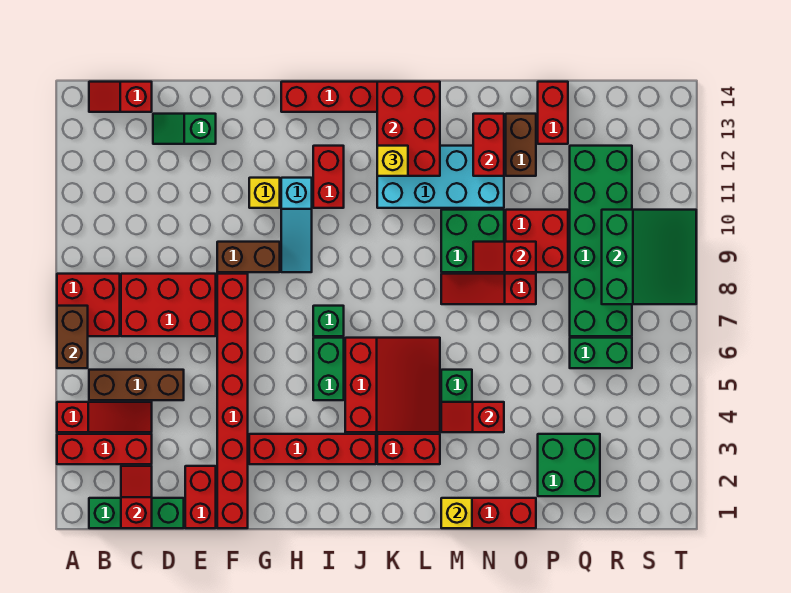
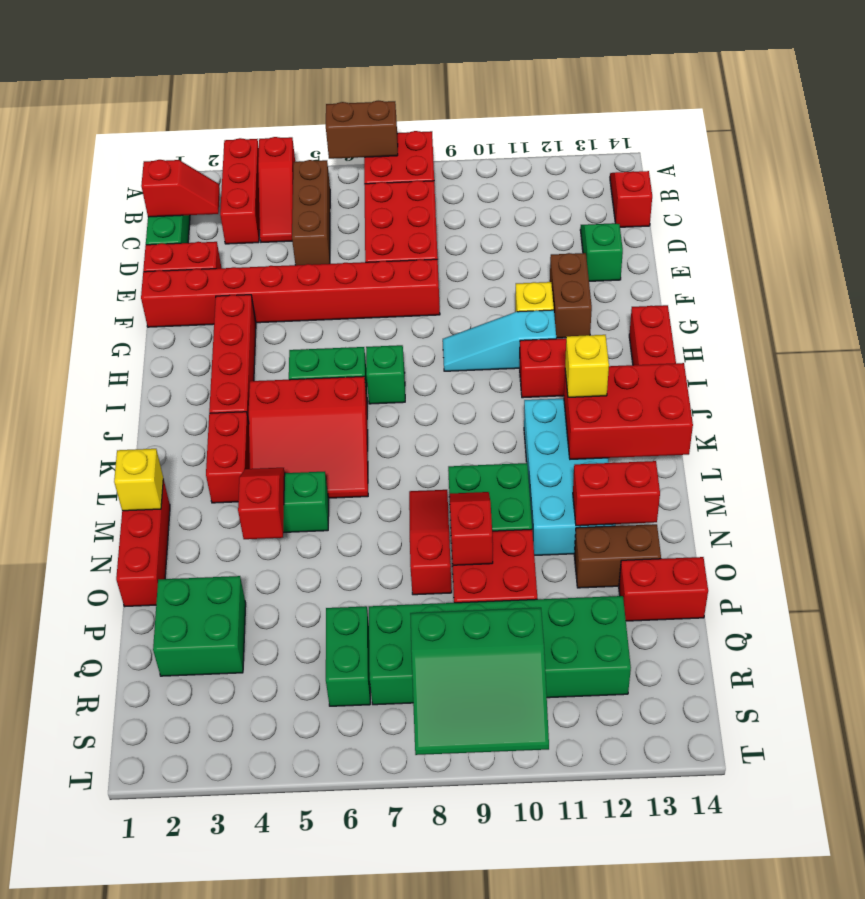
brown brick F9:G9 level 1 -> brown brick F12:G12 level 1

